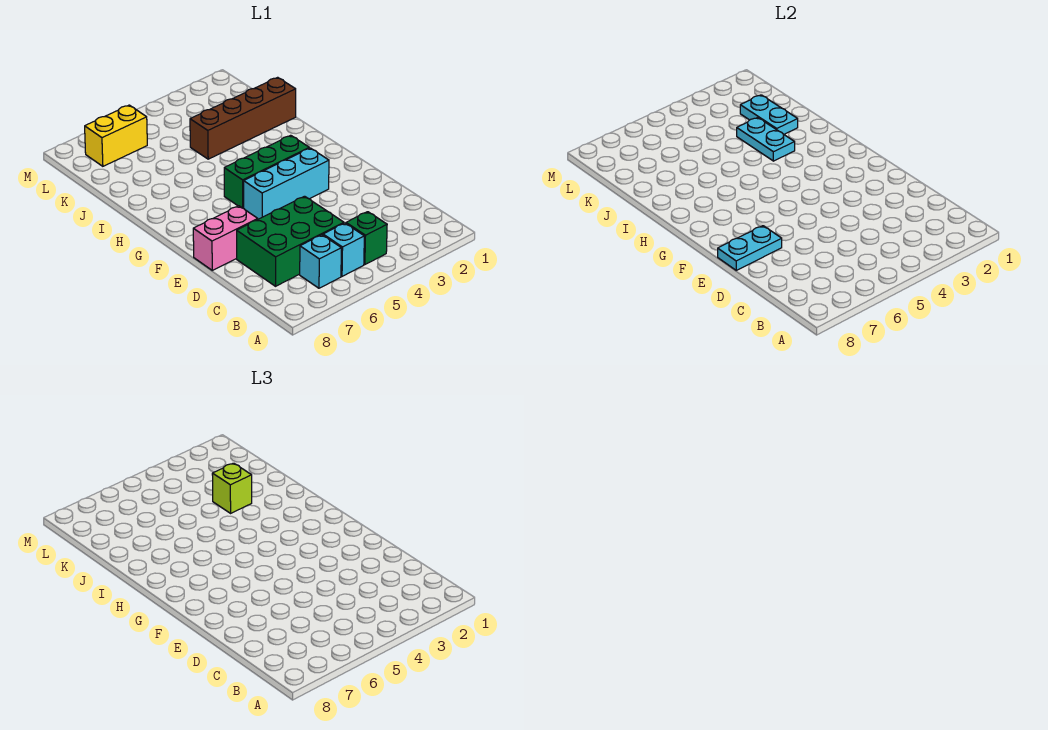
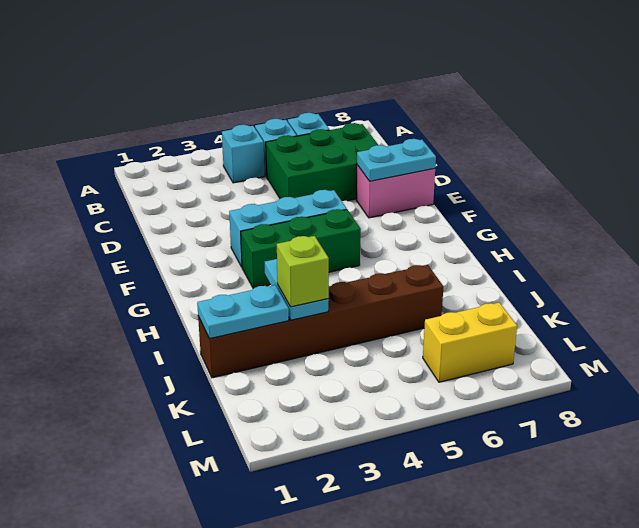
green brick B4 level 1 -> cyan brick B4 level 1
brown brick J1:J4 level 1 -> brown brick J1:J6 level 1
cyan plate J2:K2 level 2 -> cyan plate J1:J2 level 2

